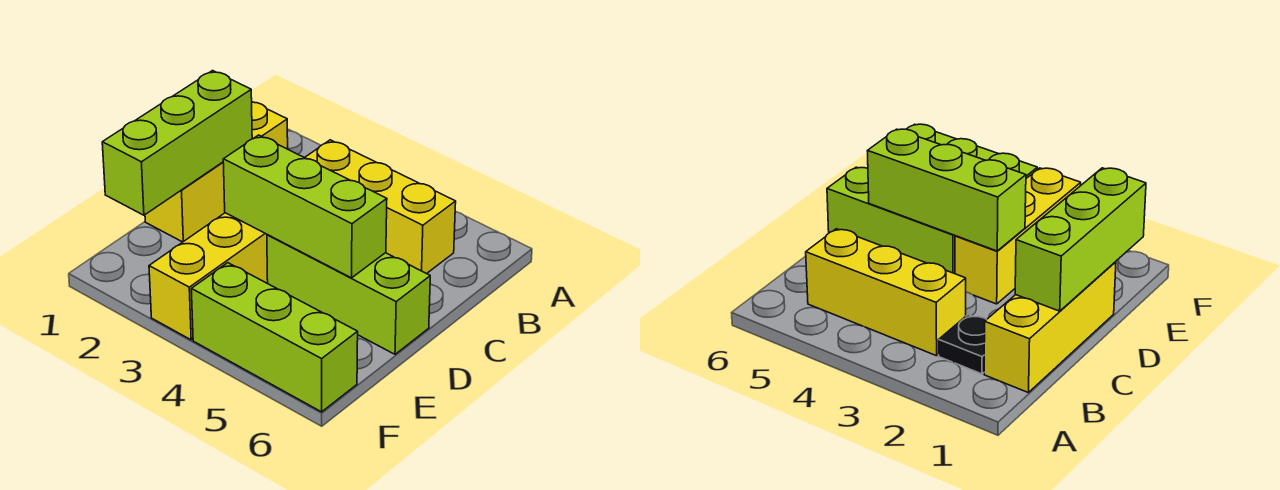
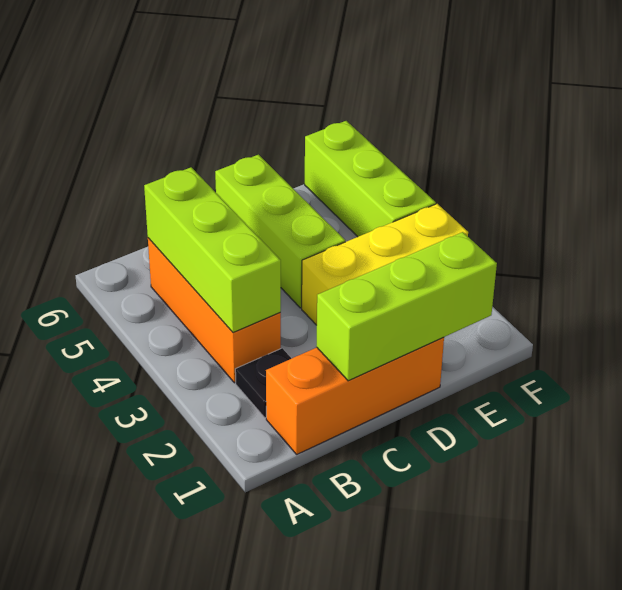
yellow brick B1:D1 level 1 -> orange brick B1:D1 level 1
yellow brick B3:B5 level 1 -> orange brick B3:B5 level 1
lime brick D3:D5 level 2 -> lime brick B3:B5 level 2

